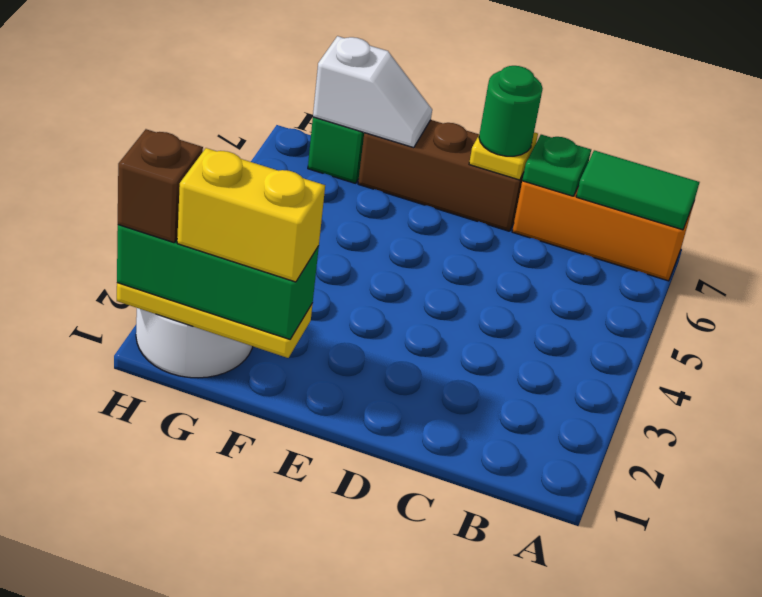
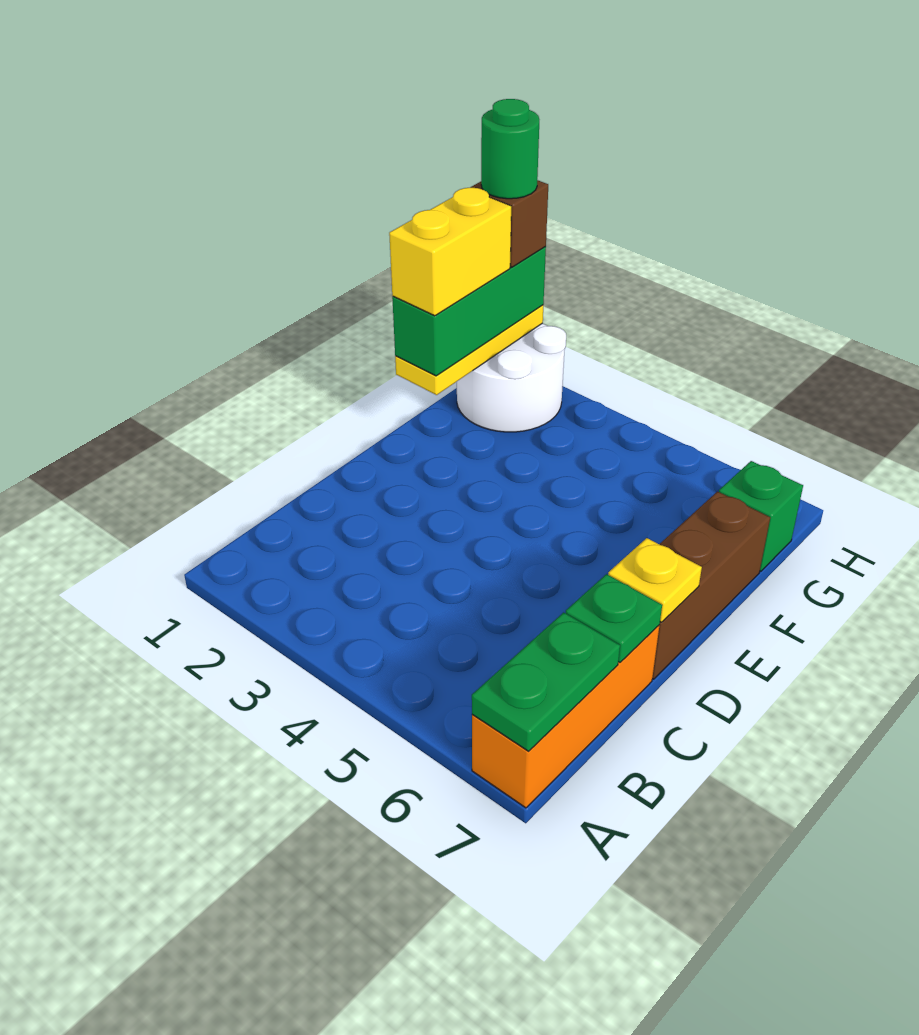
green tile A7:B7 level 2 -> green plate A7:B7 level 2
green round brick D7 level 3 -> green round brick H1 level 5
white slope F7:G7 level 2 top G -> none

